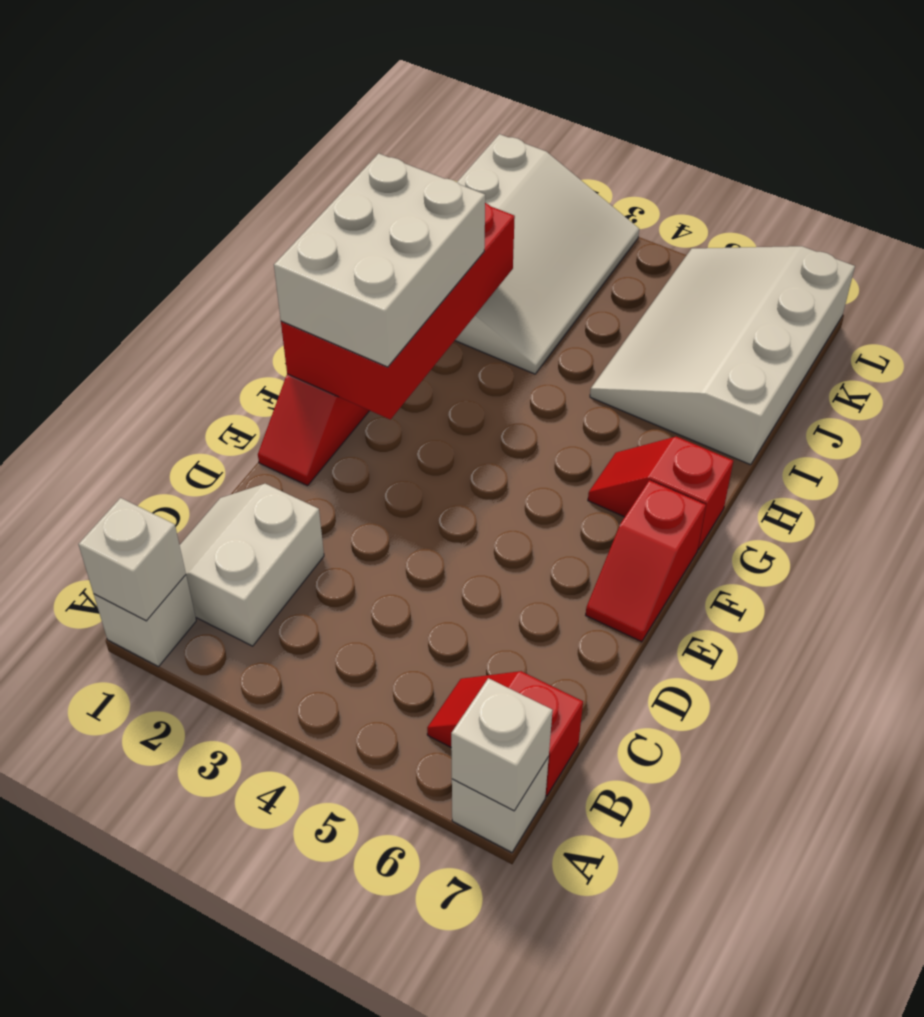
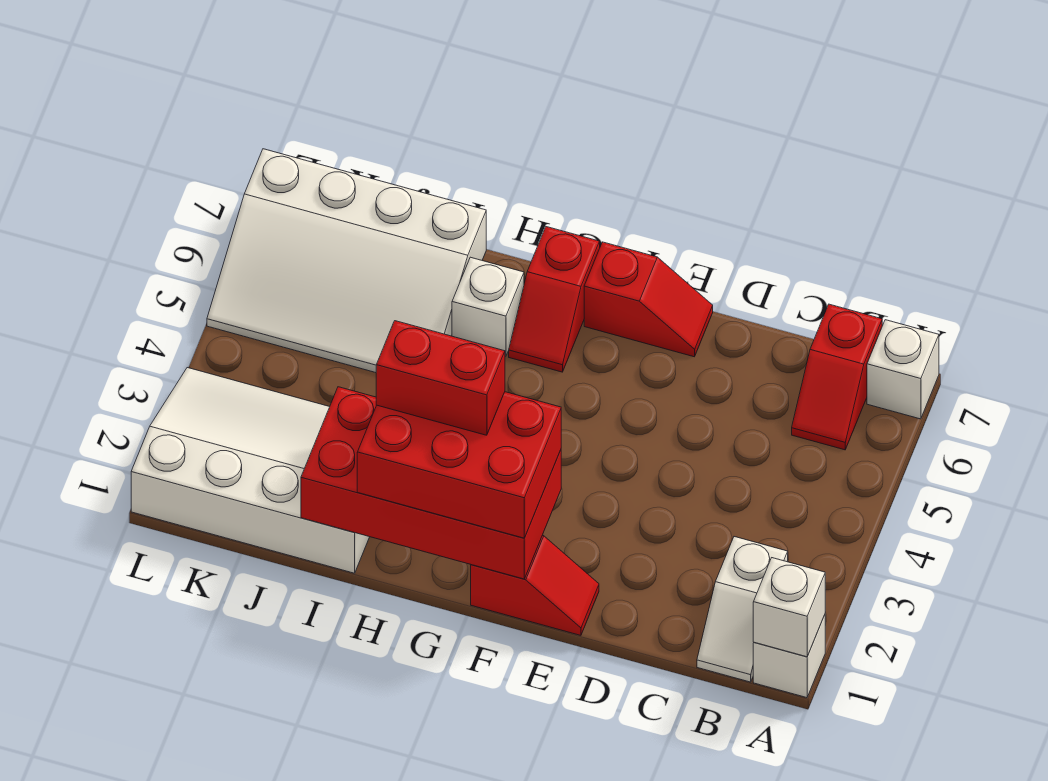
white brick A7 level 2 -> white brick H6 level 1
white slope B1:C2 level 1 top 2 -> white slope B1:B2 level 1 top 2
white brick F1:H2 level 3 -> red brick F1:H2 level 3
none -> red brick G2:H2 level 4

